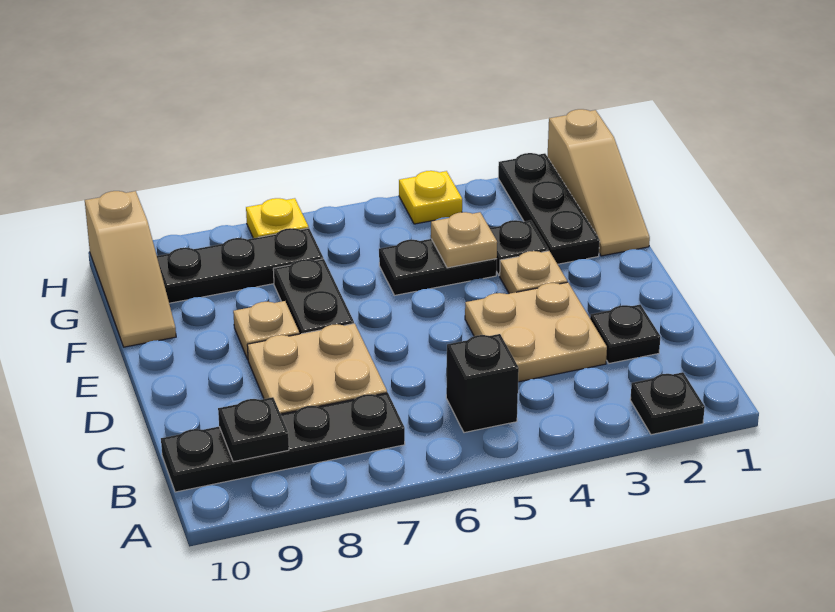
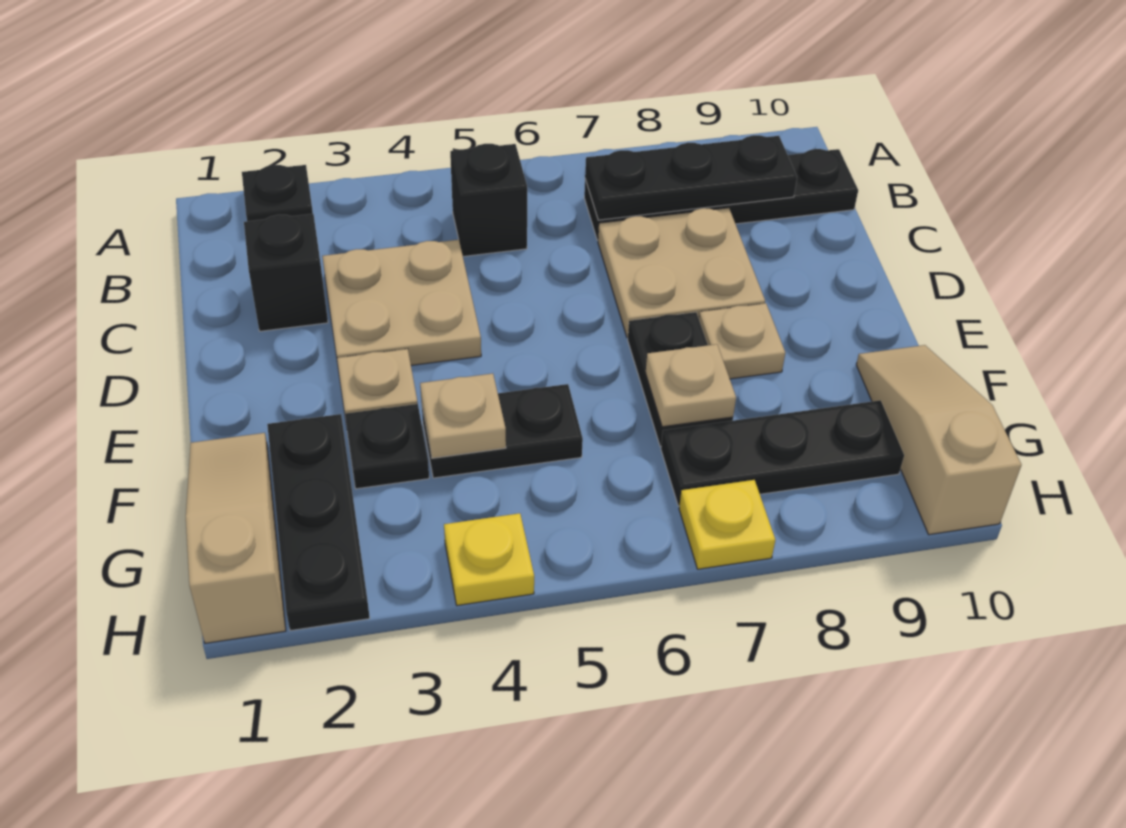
black plate B9 level 2 -> black plate B7:B9 level 2
black plate C2 level 1 -> black brick C2 level 1
none -> tan plate F7 level 2

